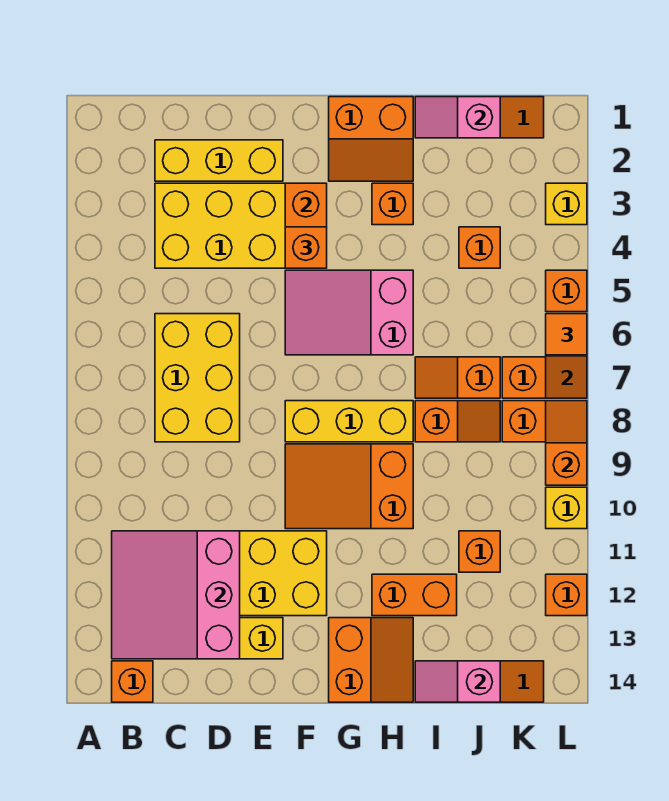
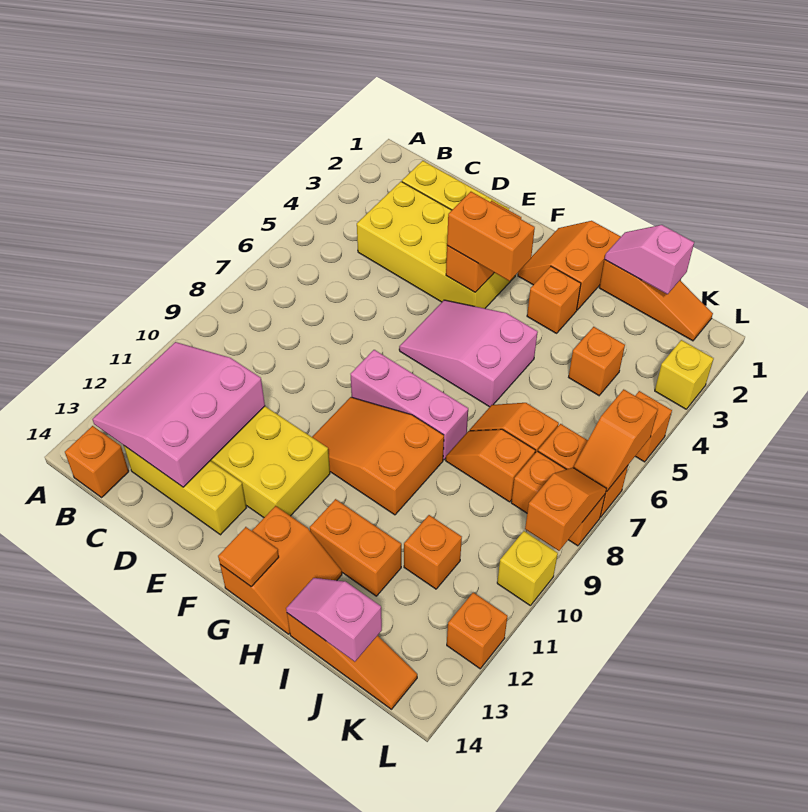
yellow brick C6:D8 level 1 -> none
orange brick F4 level 3 -> orange brick F4:G4 level 3
yellow brick F8:H8 level 1 -> pink brick F8:H8 level 1
orange slope G1:H2 level 1 top 1 -> orange slope G1:H2 level 1 top H
orange slope I8:J8 level 1 top I -> orange slope I8:J8 level 1 top J
orange tile L6 level 3 -> orange tile G14 level 2

